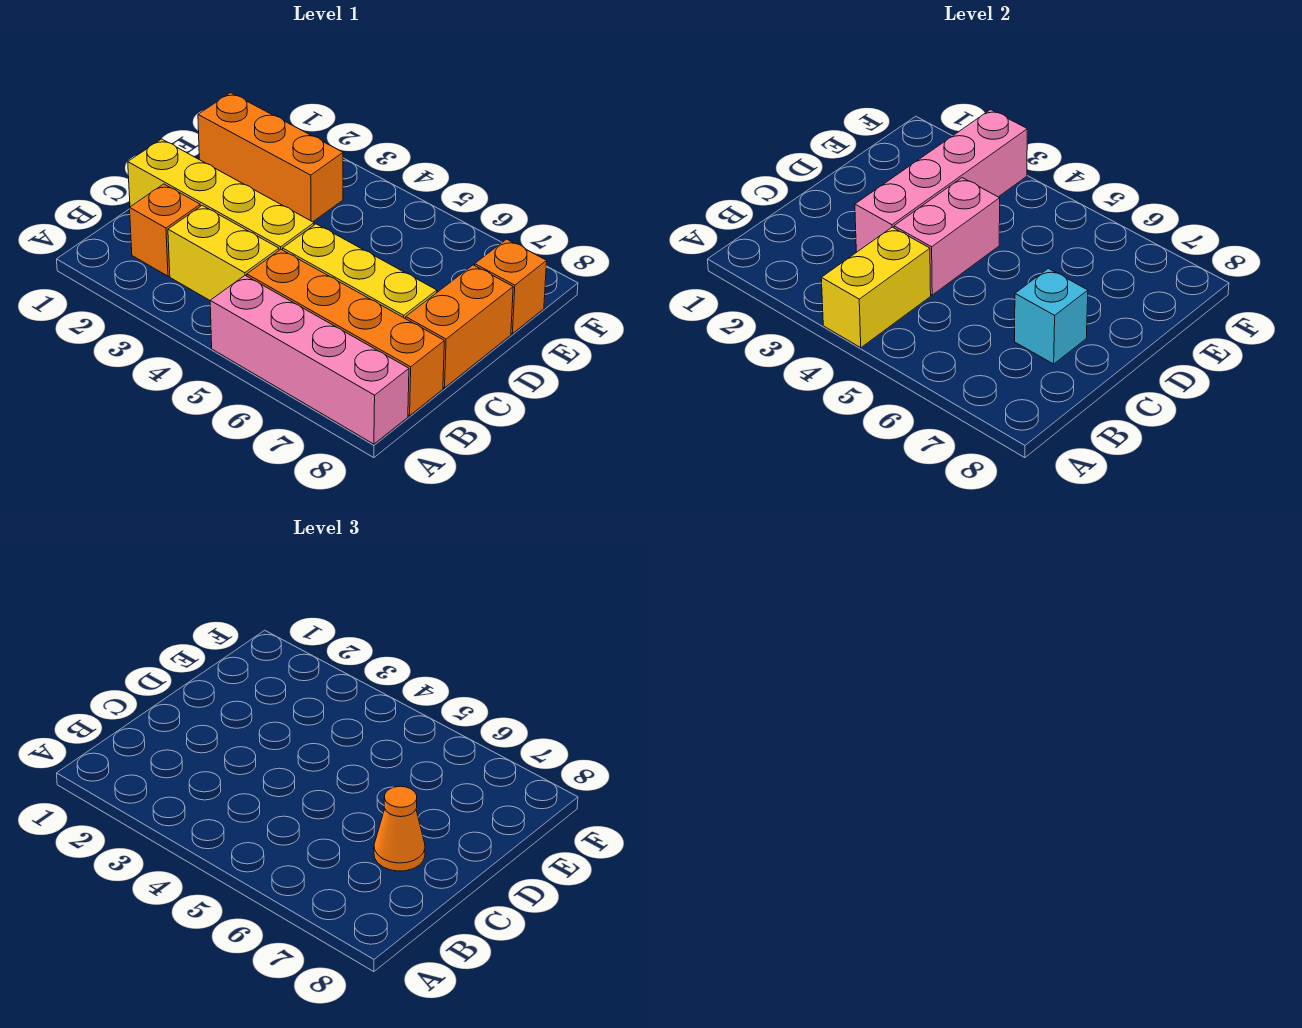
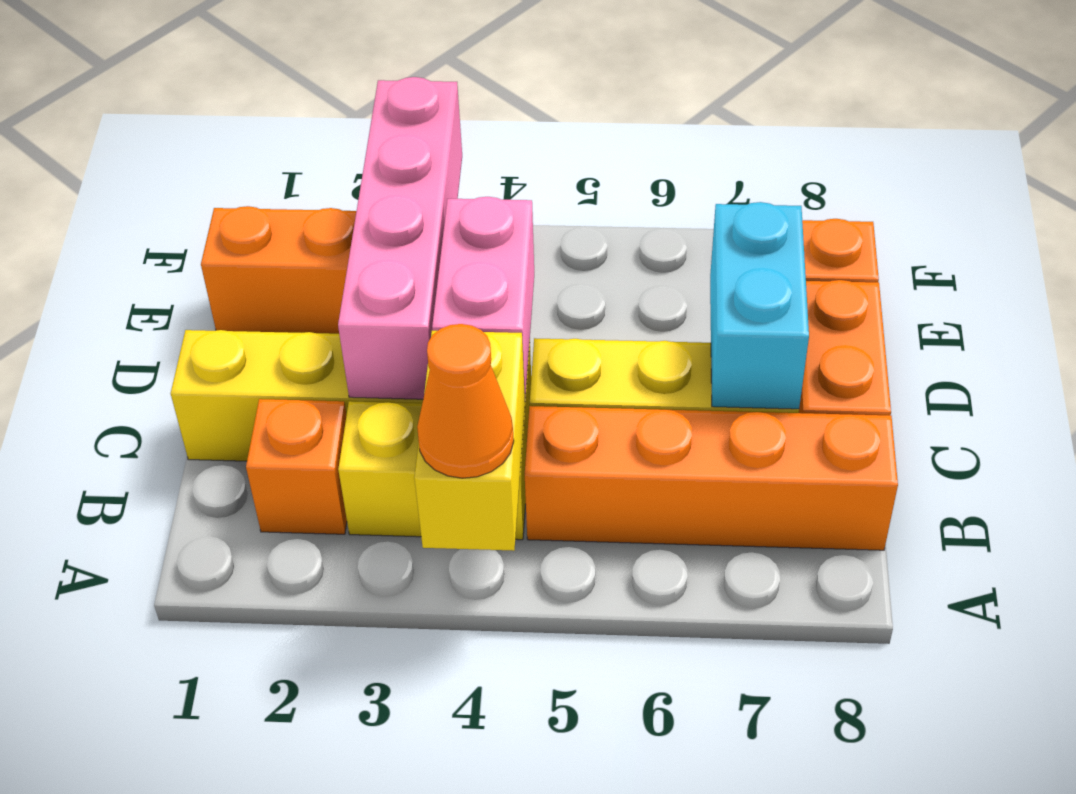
pink brick A5:A8 level 1 -> none
cyan brick C7 level 2 -> cyan brick C7:D7 level 2
orange cone C7 level 3 -> orange cone A4 level 3

